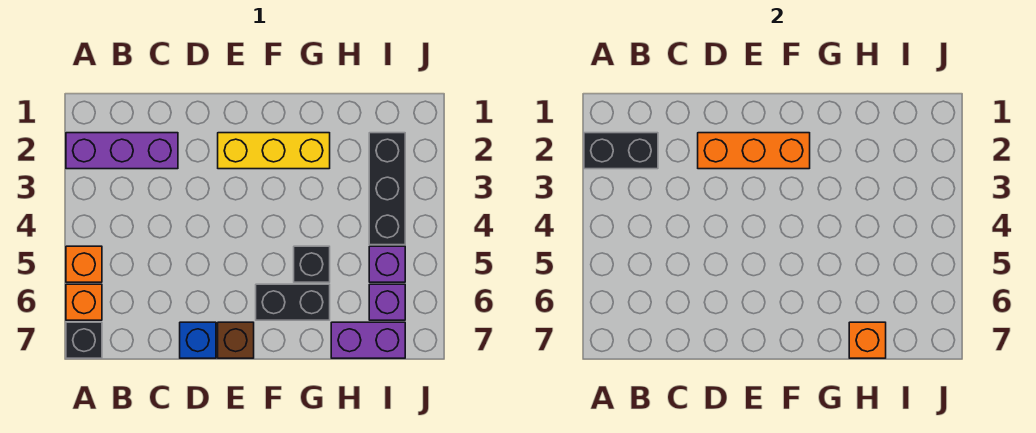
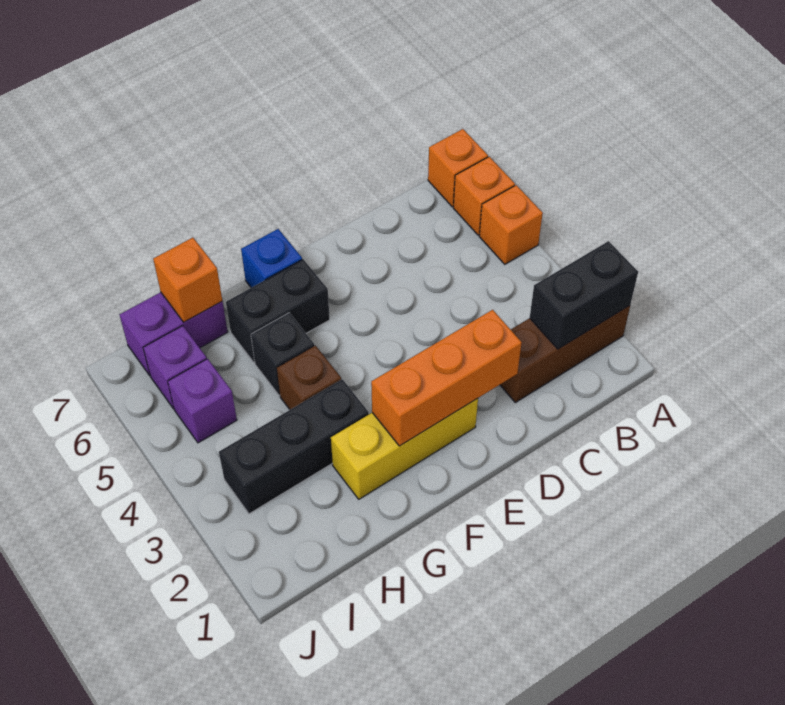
purple brick A2:C2 level 1 -> brown brick A2:C2 level 1
black brick A7 level 1 -> orange brick A7 level 1
blue brick D7 level 1 -> blue brick F7 level 1
brown brick E7 level 1 -> brown brick G4 level 1
black brick I2:I4 level 1 -> black brick G3:I3 level 1

